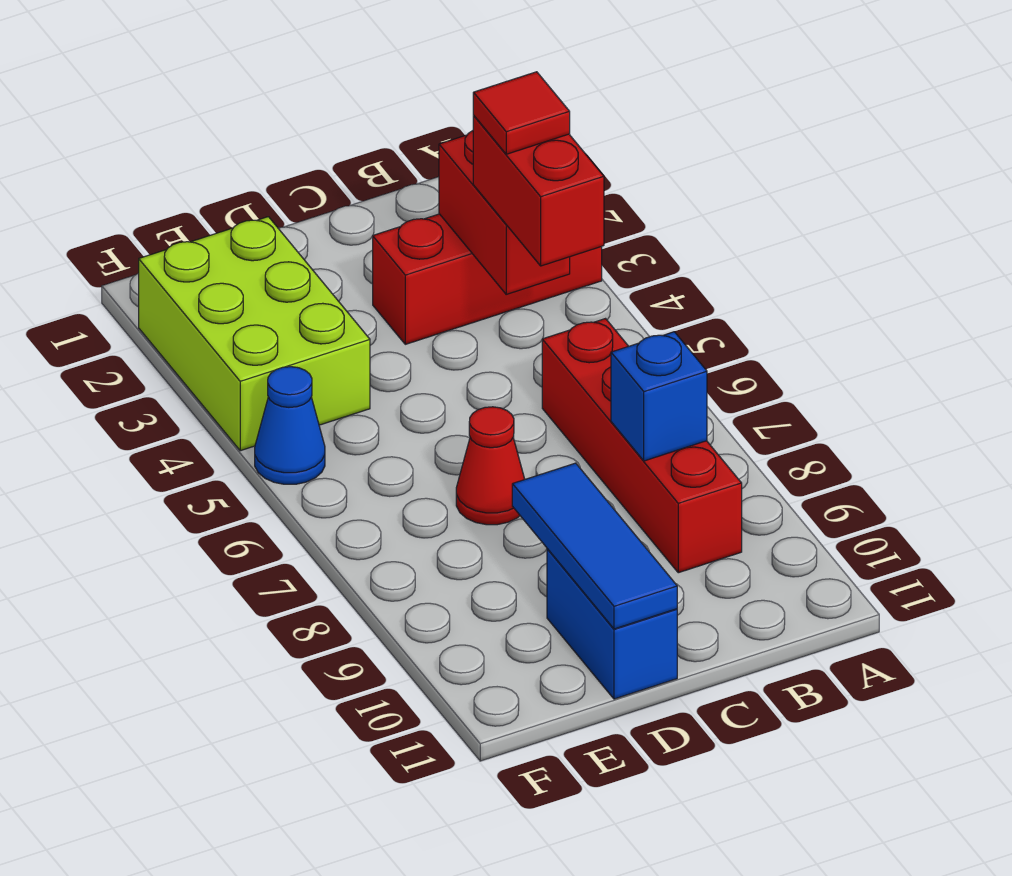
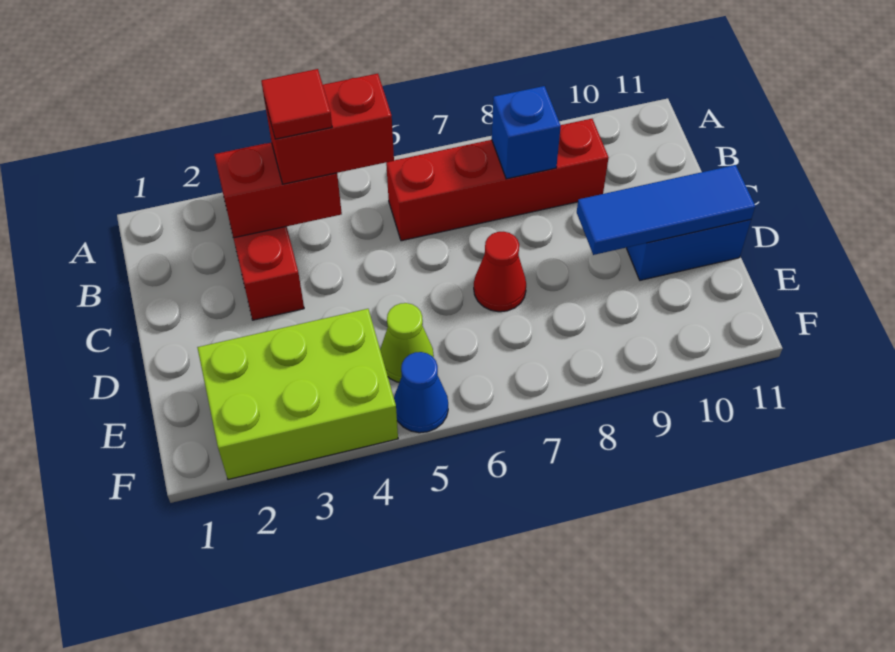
none -> lime cone E5 level 1

